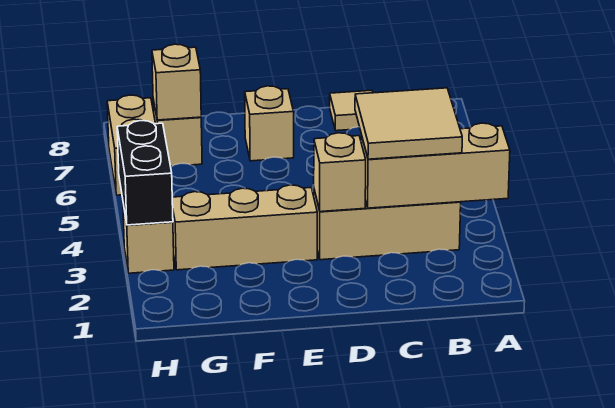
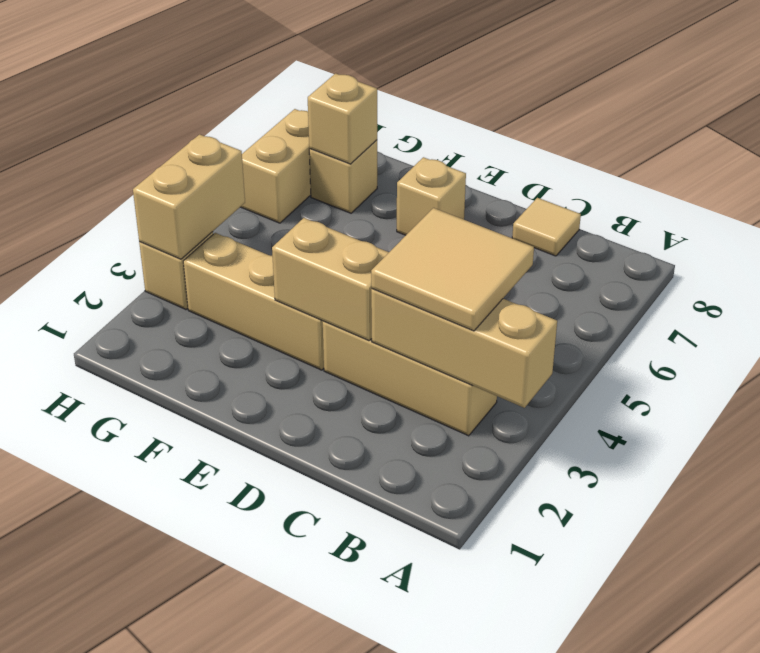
tan brick D3 level 2 -> tan brick D3:E3 level 2
black brick H3:H4 level 2 -> tan brick H3:H4 level 2

